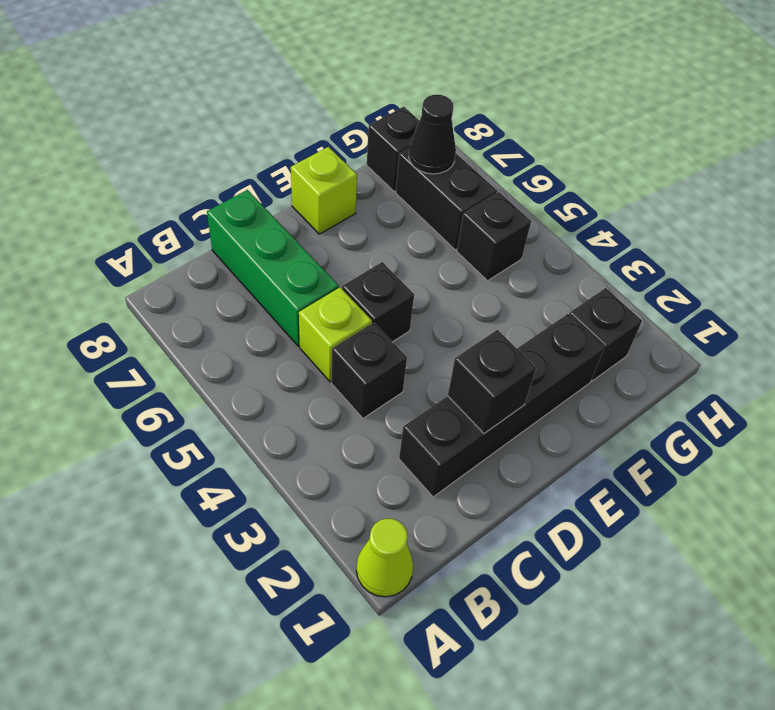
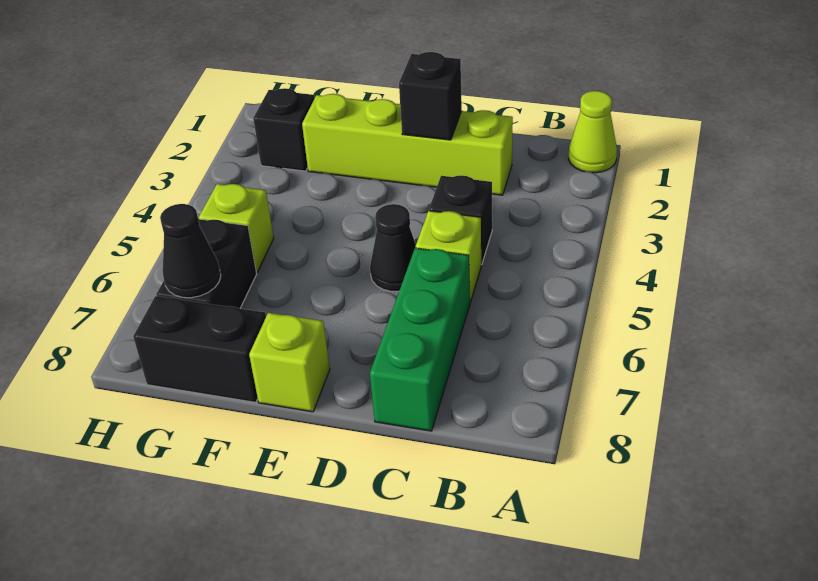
black brick C2:F2 level 1 -> lime brick C2:F2 level 1
black brick D5 level 1 -> black cone D5 level 1
black brick G5 level 1 -> lime brick G5 level 1
black brick G8 level 1 -> black brick F8:G8 level 1

